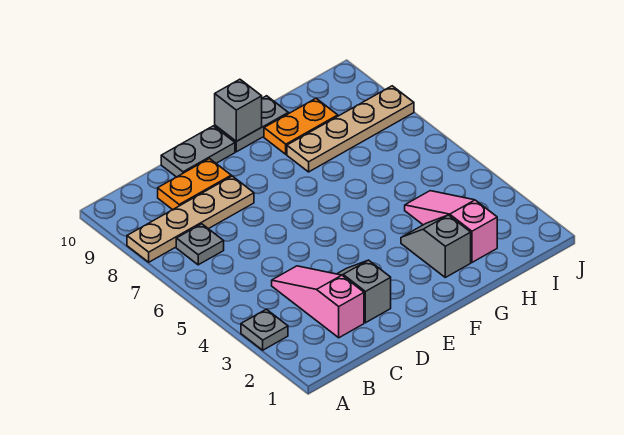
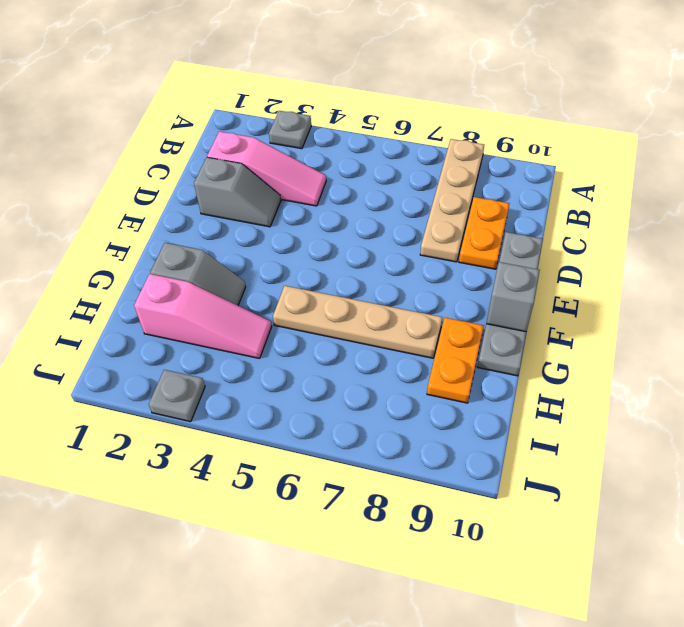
grey plate B7 level 1 -> grey plate J3 level 1
tan plate G8:J8 level 1 -> tan plate G5:G8 level 1

